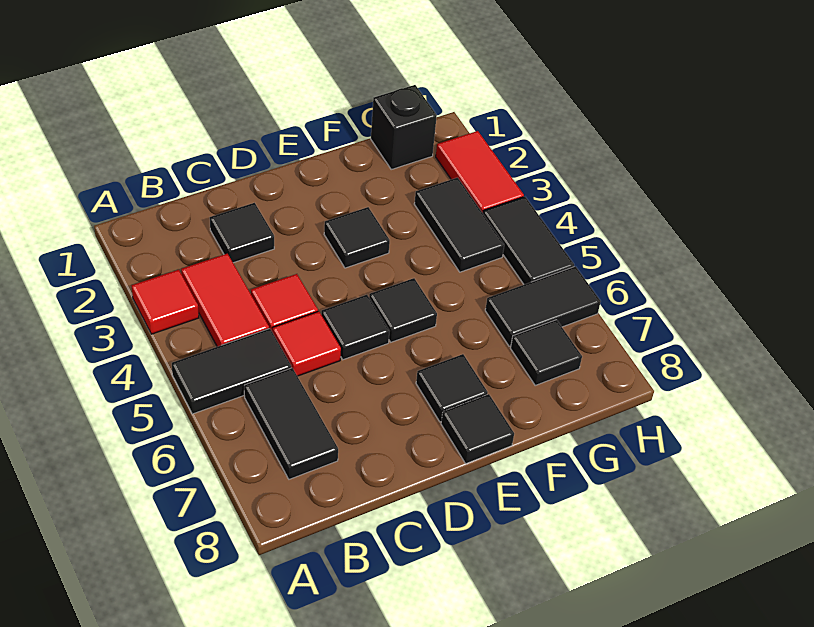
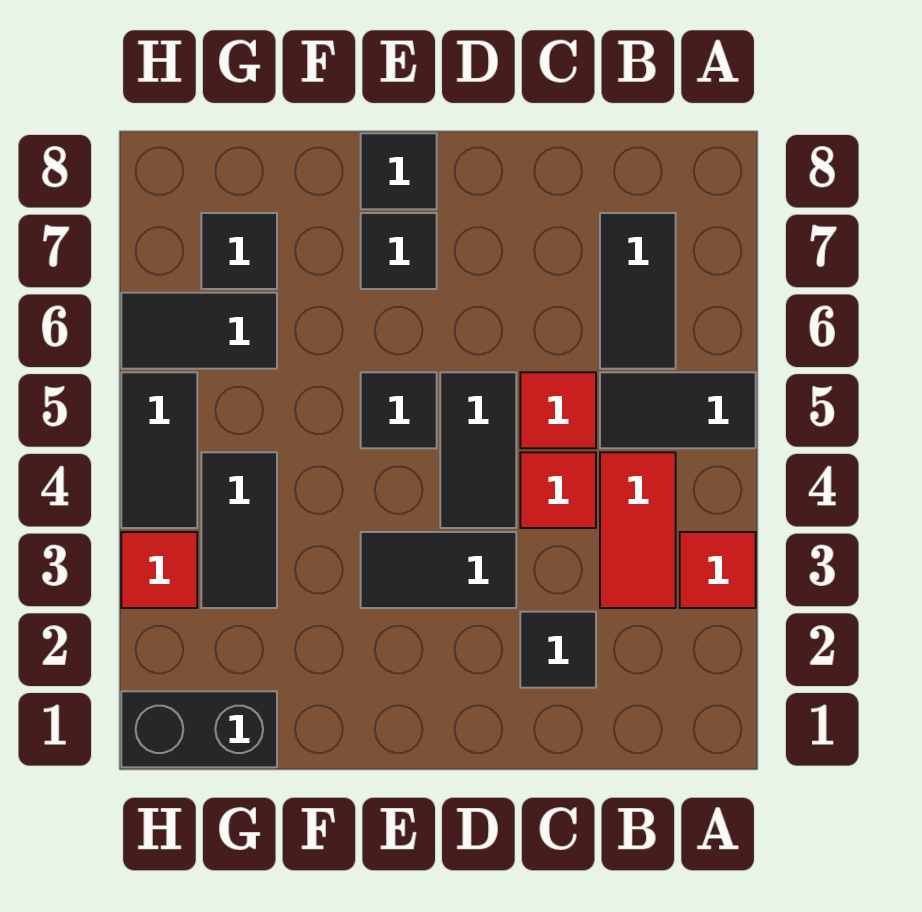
black tile D5 level 1 -> black tile D4:D5 level 1
black tile E3 level 1 -> black tile D3:E3 level 1
black brick G1 level 1 -> black brick G1:H1 level 1
red tile H2:H3 level 1 -> red tile H3 level 1

